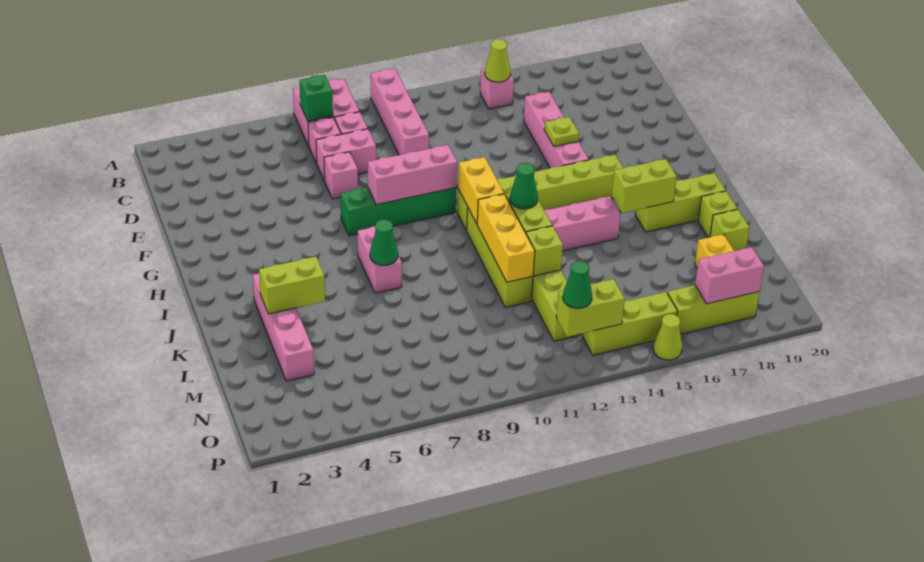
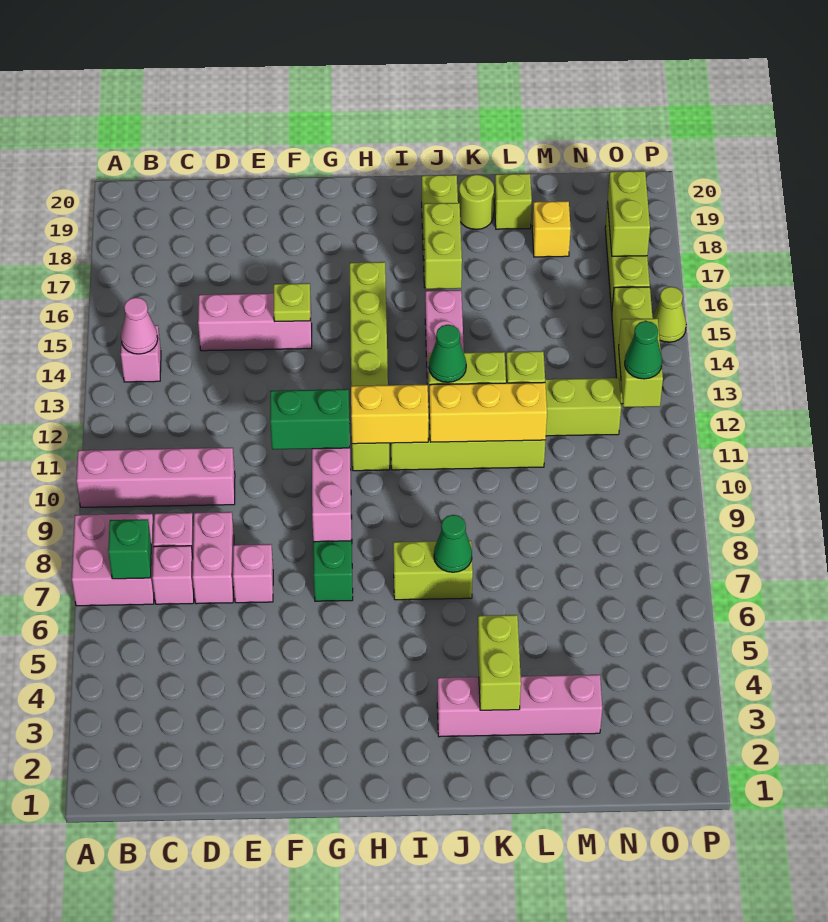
lime cone B14 level 2 -> pink cone B14 level 2
pink brick D15:G15 level 1 -> pink brick D15:F15 level 1
none -> green brick F10:G10 level 3
pink brick I7:J7 level 1 -> lime brick I7:J7 level 1
lime brick K19 level 1 -> lime round brick K19 level 1
pink brick O17:O18 level 2 -> lime brick O17:O18 level 2

